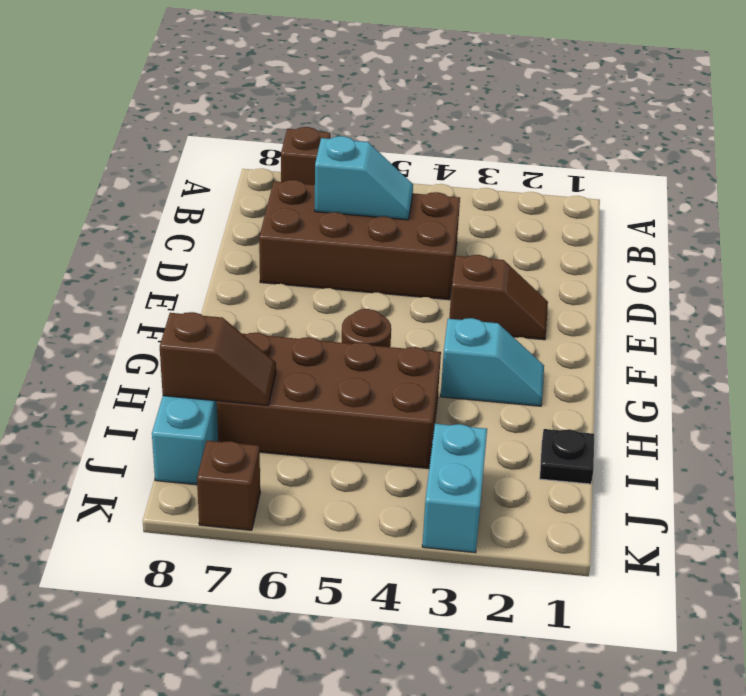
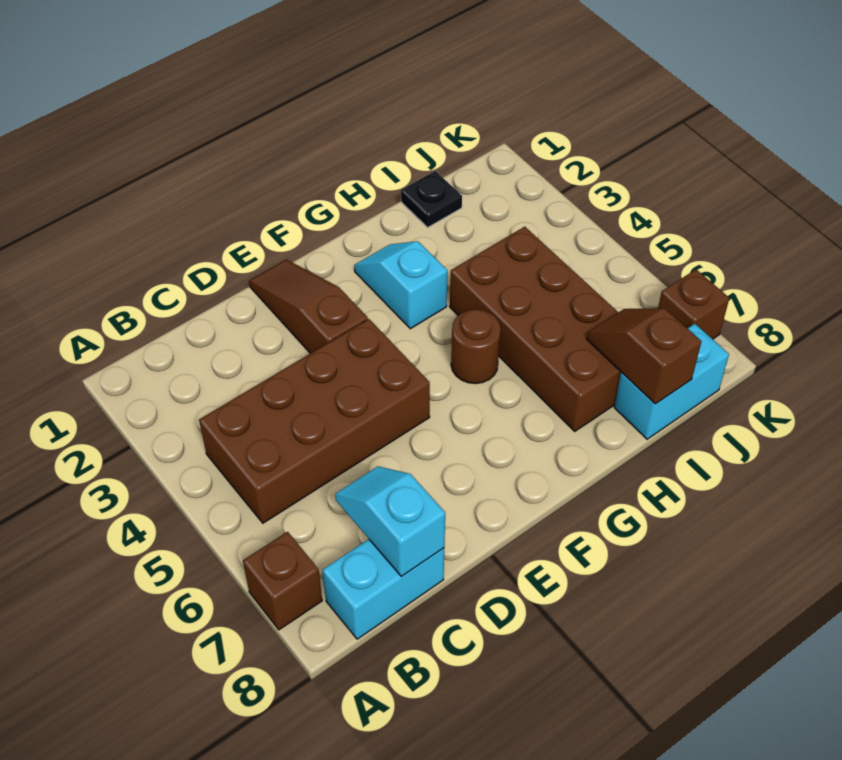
brown brick C4:D7 level 1 -> brown brick B4:E5 level 1
cyan slope C5:C6 level 2 top 6 -> cyan slope C7:C8 level 2 top 8
brown slope E2:E3 level 1 top 3 -> brown slope E1:E3 level 1 top 3
cyan brick J3:K3 level 1 -> cyan brick B8:C8 level 1

